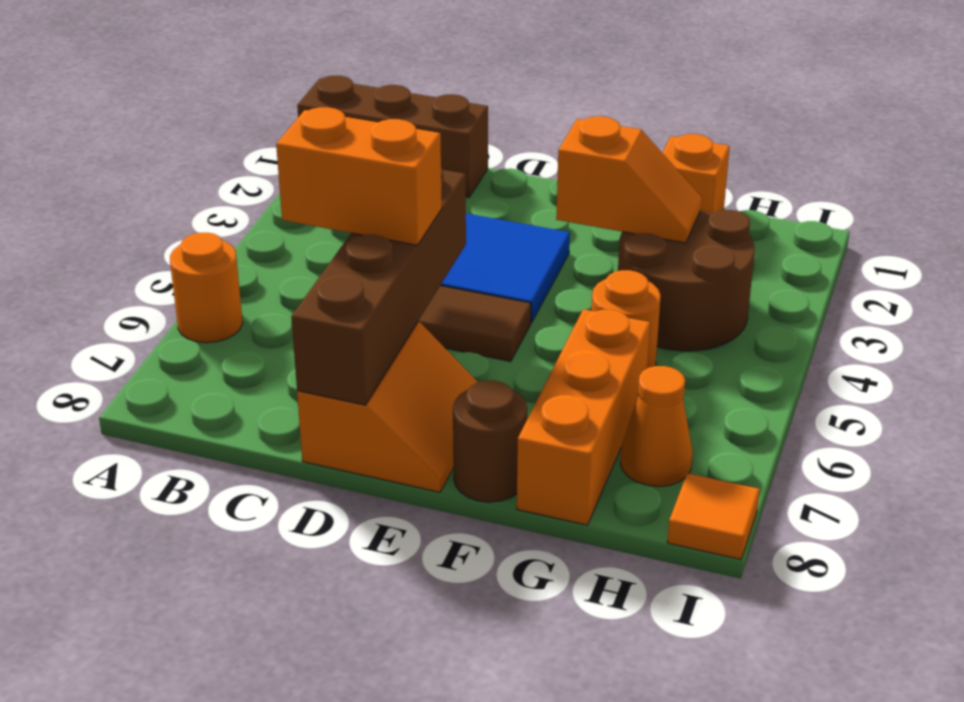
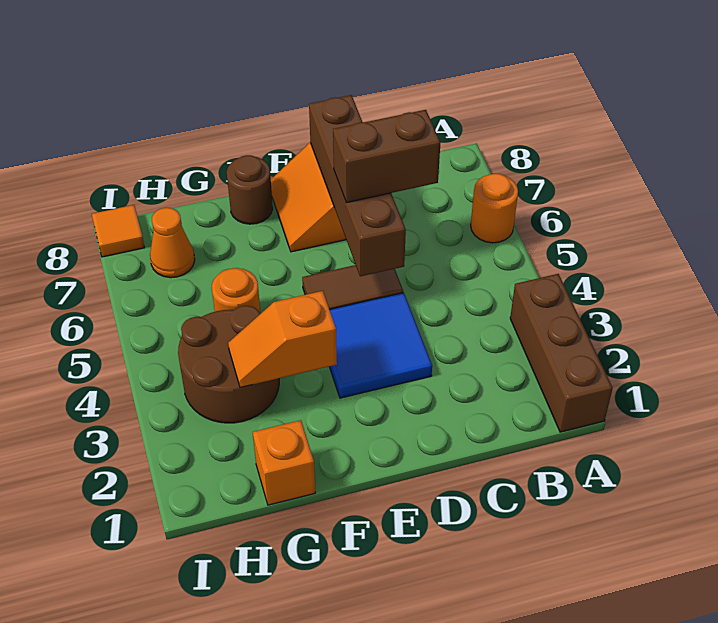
brown brick A1:C1 level 1 -> brown brick A1:A3 level 1
orange brick C6:D6 level 3 -> brown brick C6:D6 level 3
orange brick G6:G8 level 1 -> none

